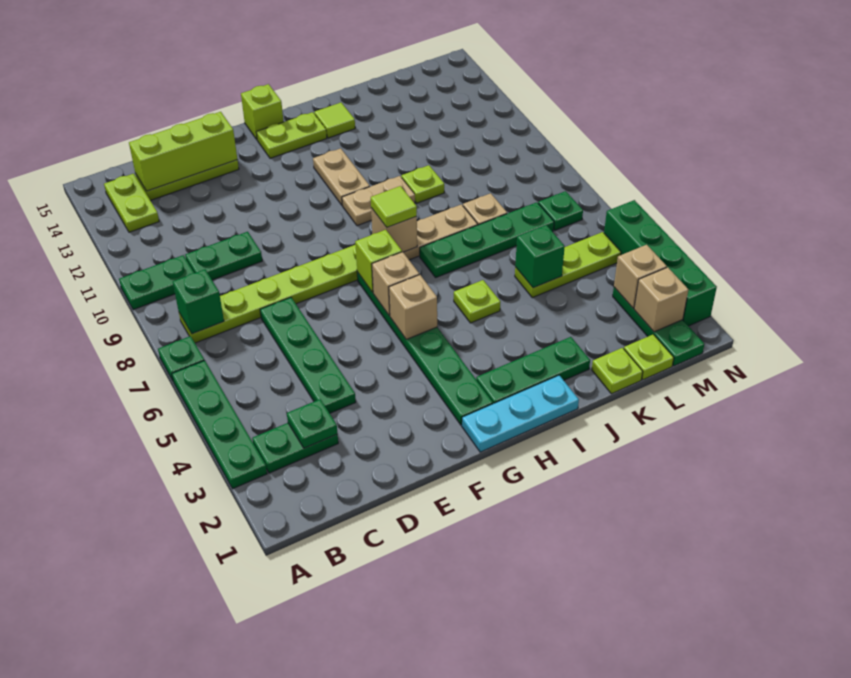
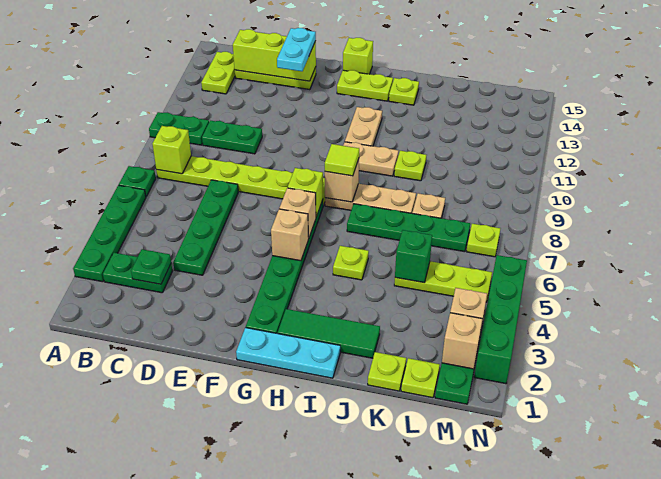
green brick B8 level 2 -> lime brick B8 level 2
none -> cyan plate E13:E14 level 3
green plate H2:J2 level 1 -> green tile H2:J2 level 1
lime tile I14 level 1 -> lime plate I14 level 1
green plate M7 level 1 -> lime plate M7 level 1

